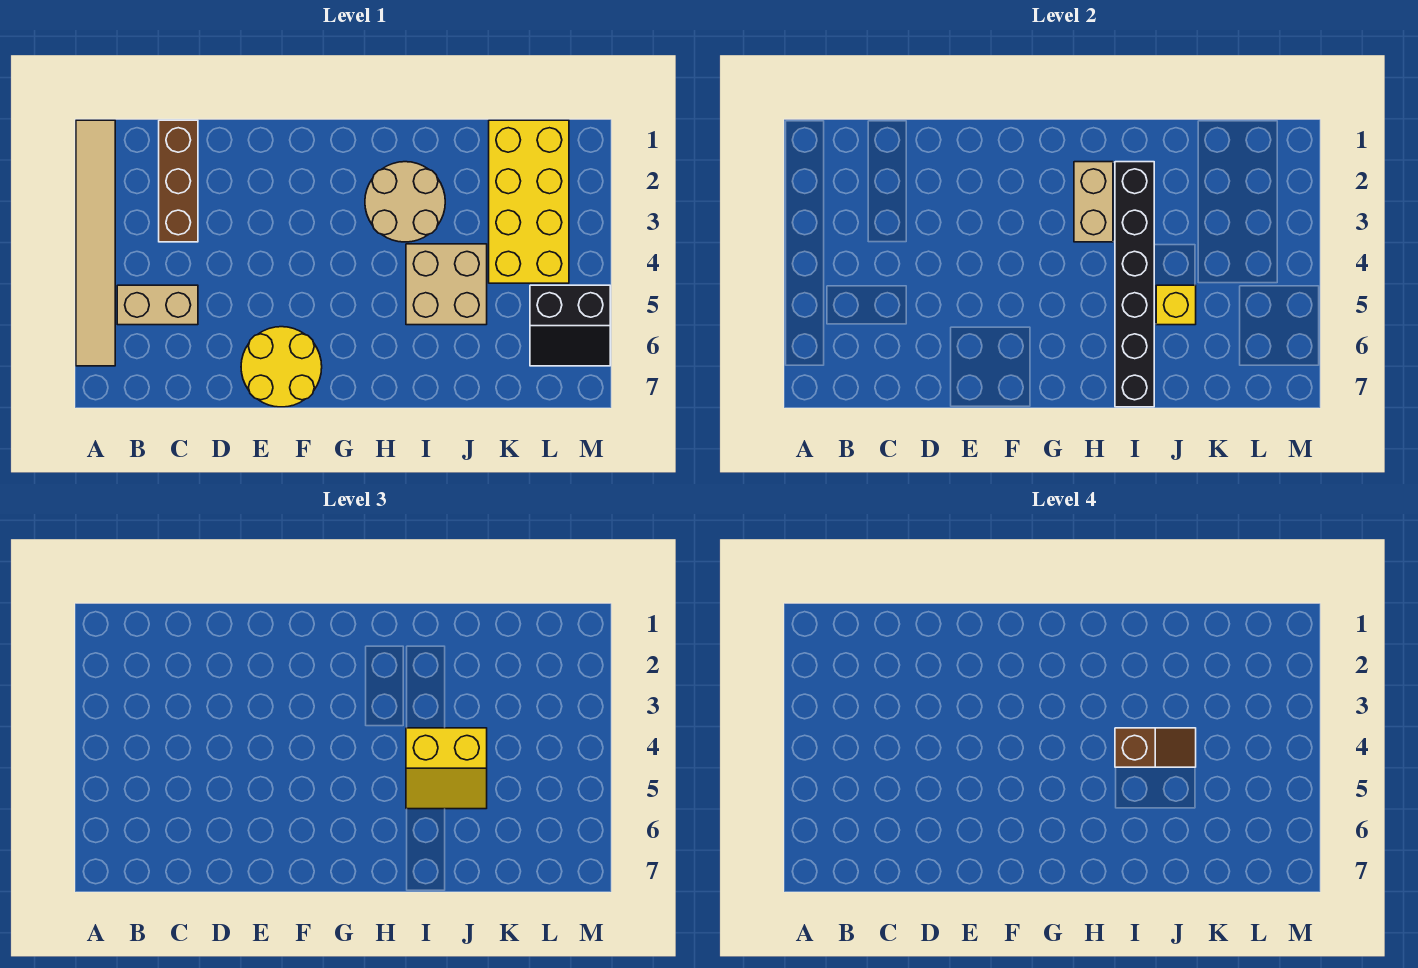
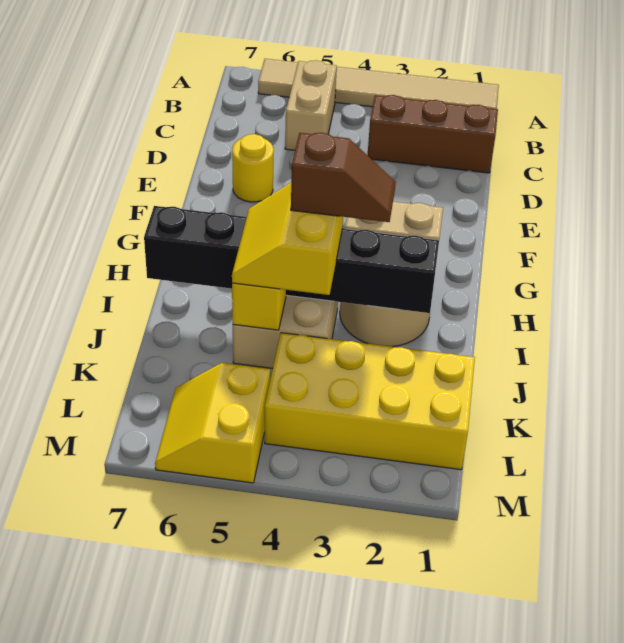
yellow round brick E6:F7 level 1 -> yellow round brick E6 level 1
brown slope I4:J4 level 4 top I -> brown slope I3:I4 level 4 top 4
black slope L5:M6 level 1 top 5 -> yellow slope L5:M6 level 1 top 5

